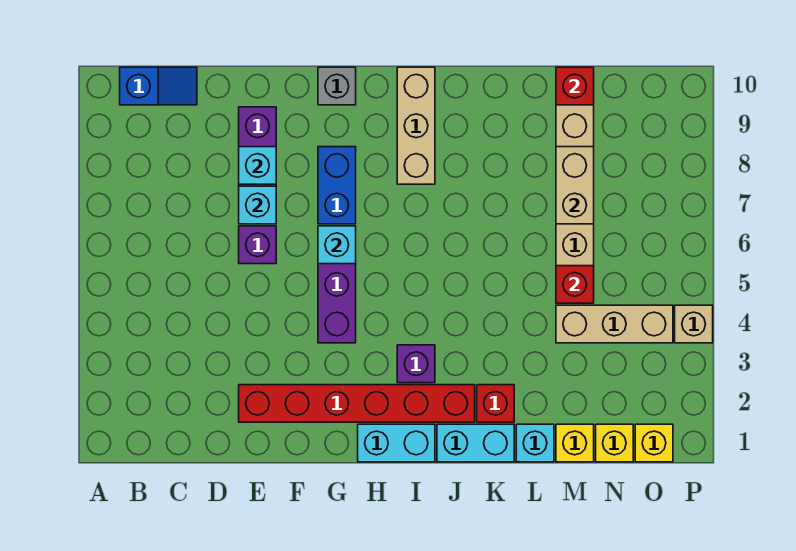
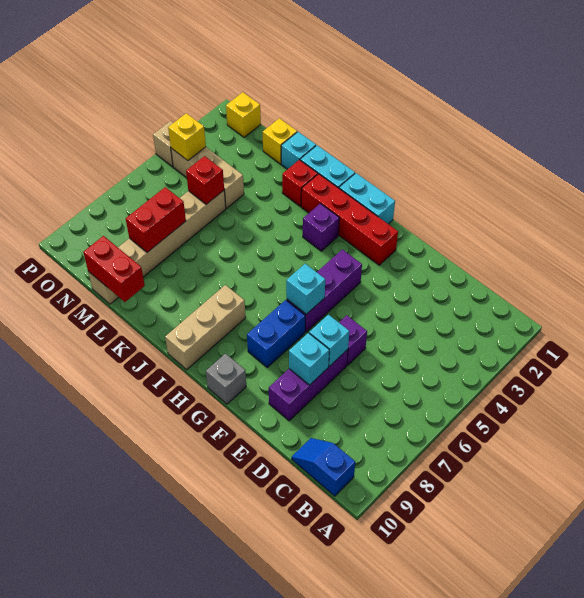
red brick E2:J2 level 1 -> red brick G2:J2 level 1
tan brick M7:M8 level 2 -> red brick M7:M8 level 2
red brick M10 level 2 -> red brick L10:M10 level 2
yellow brick N1 level 1 -> yellow brick O4 level 2

